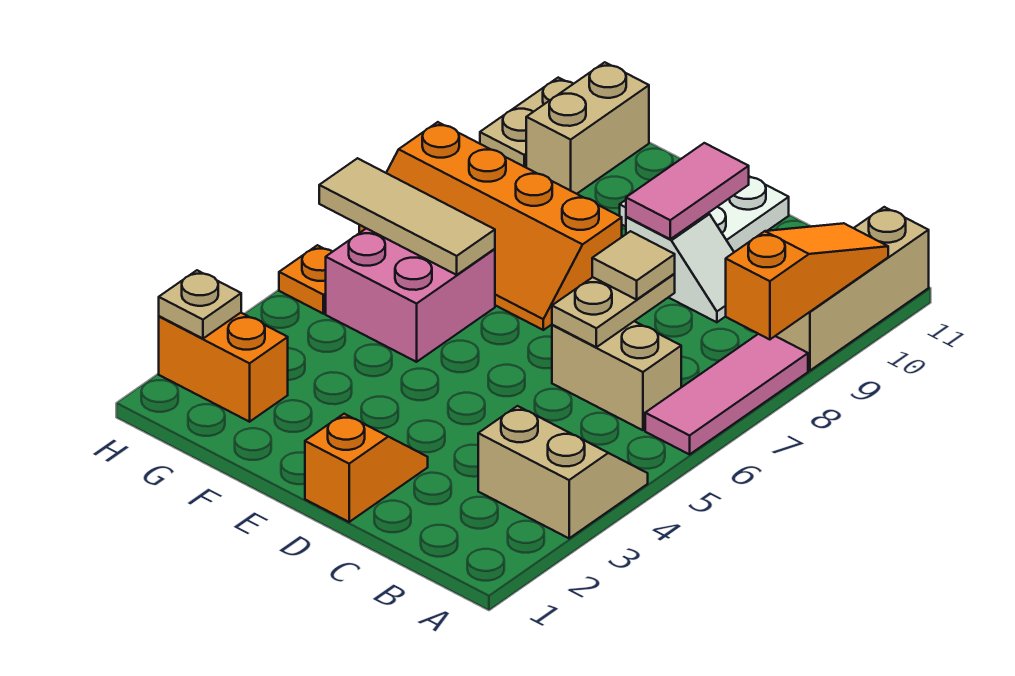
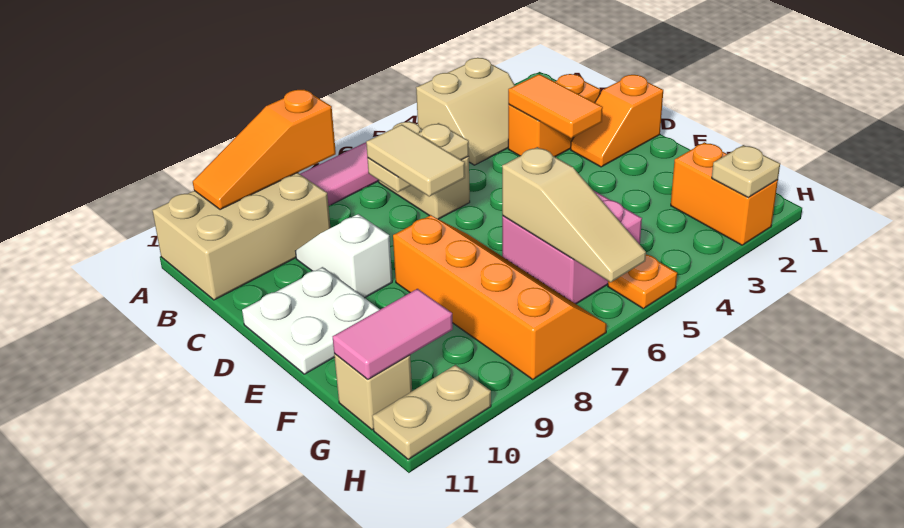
tan slope A3:B4 level 1 top 3 -> tan slope A3:B4 level 1 top A
tan brick A9:A11 level 1 -> tan brick A9:B11 level 1
none -> orange brick C2:C3 level 1
none -> orange tile C3:D3 level 2
tan tile C7 level 3 -> tan tile C7:D7 level 3
pink tile D9:D10 level 2 -> pink tile G10:G11 level 2
tan tile F6:H6 level 2 -> tan slope F6:H6 level 2 top F
tan brick G10:G11 level 1 -> tan brick G11 level 1

